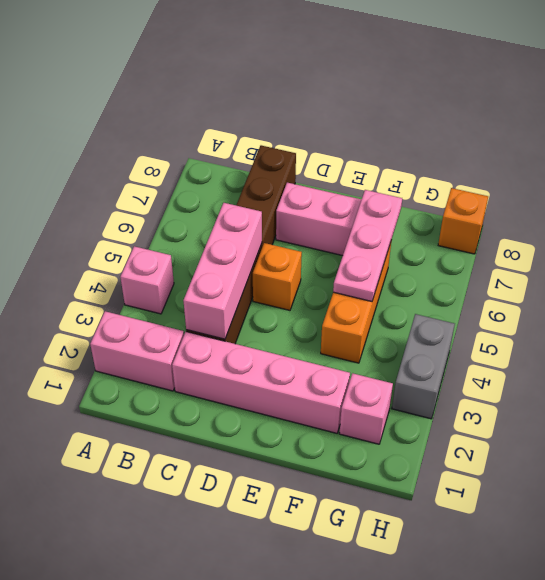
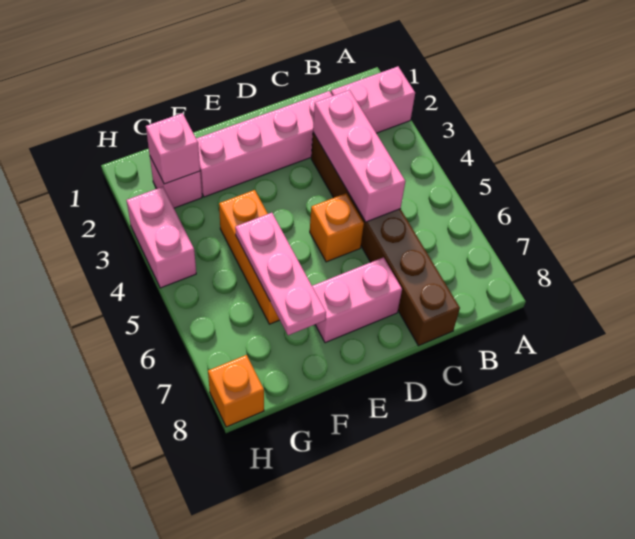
pink brick A4 level 1 -> pink brick G2 level 2
grey brick H3:H4 level 1 -> pink brick H3:H4 level 1

